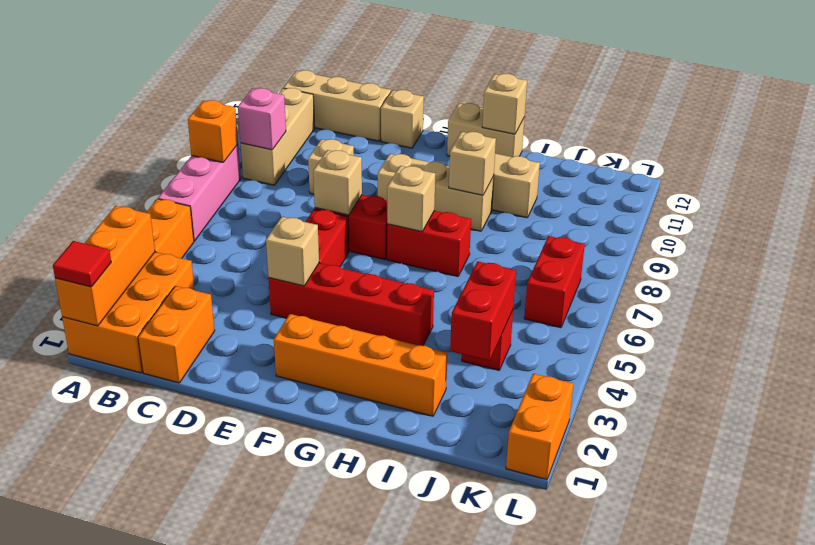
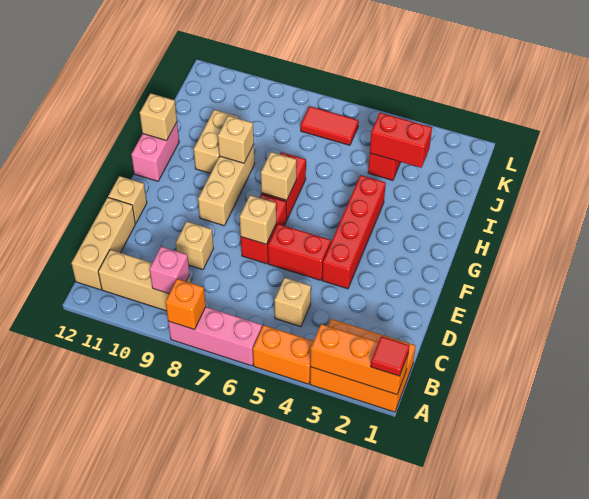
orange brick C1:C2 level 1 -> none
tan brick E4 level 2 -> tan brick C5 level 1
orange brick F2:I2 level 1 -> none
tan brick G12:H12 level 1 -> pink brick G12:H12 level 1
red brick K6:K7 level 1 -> red tile K6:K7 level 1
orange brick L1:L2 level 1 -> none

